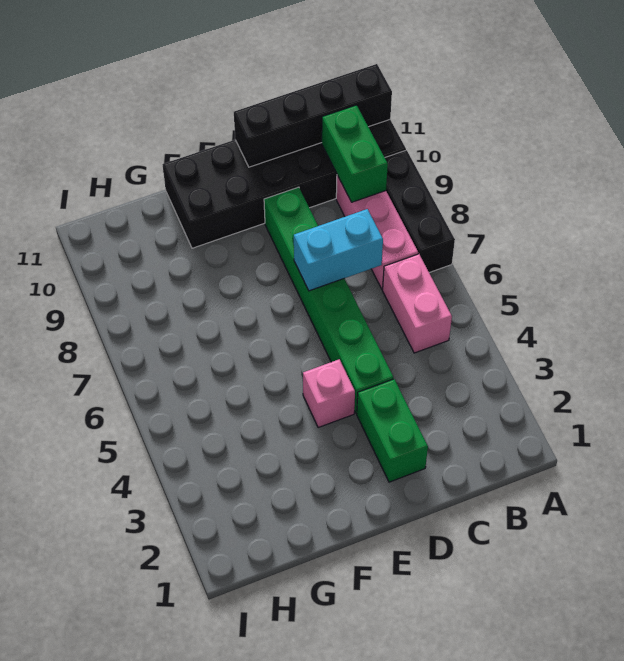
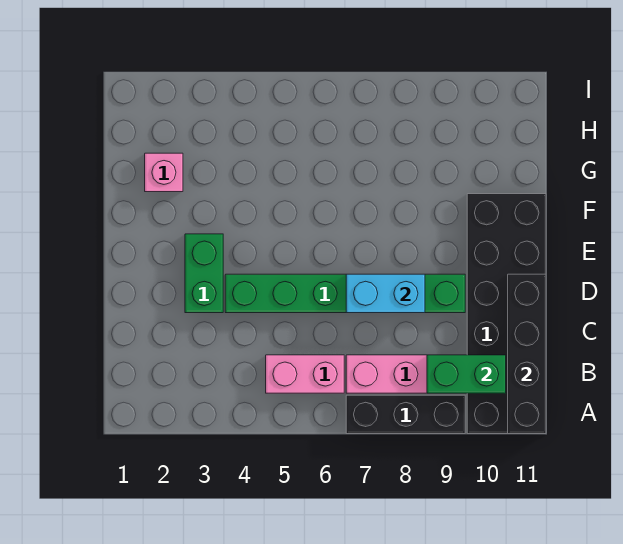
cyan brick C7:D7 level 2 -> cyan brick D7:D8 level 2
green brick D2:D3 level 1 -> green brick D3:E3 level 1
pink brick E4 level 1 -> pink brick G2 level 1

